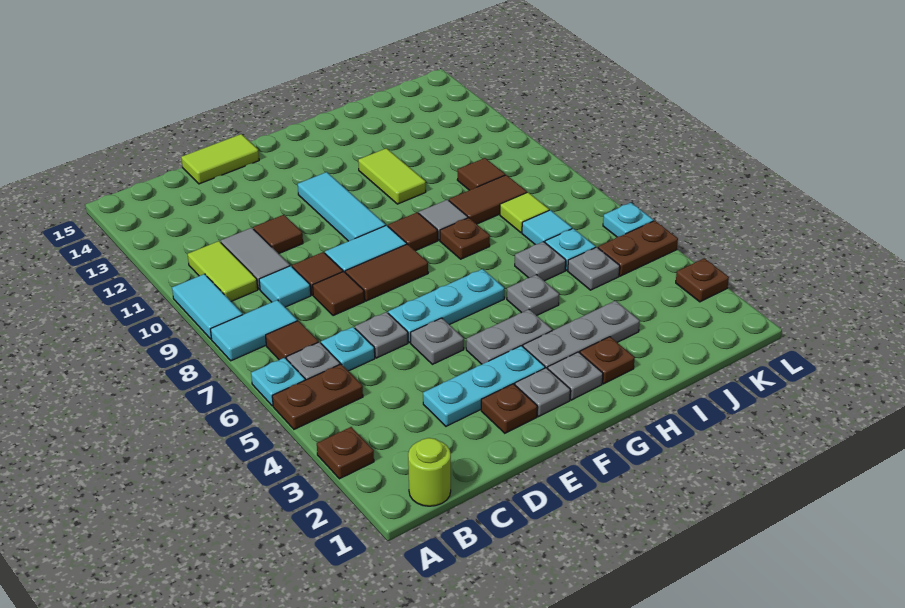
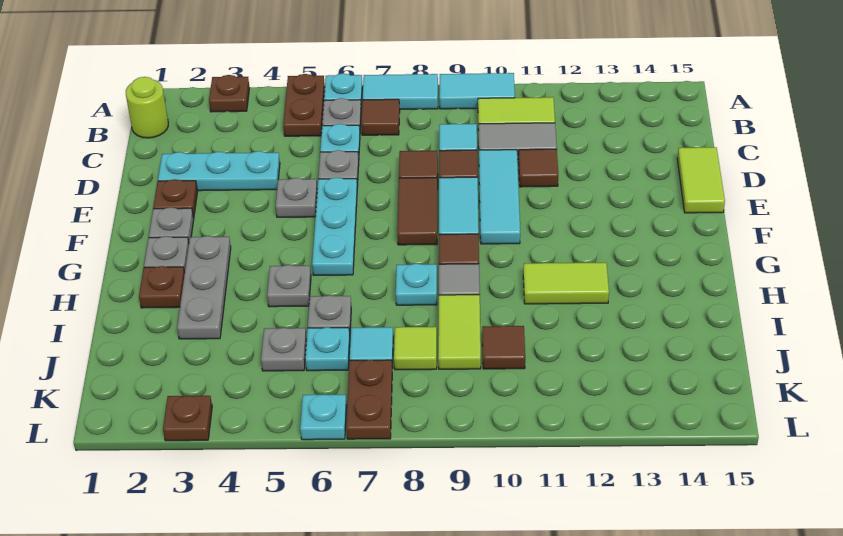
cyan tile A8:B8 level 1 -> cyan tile A7:A8 level 1
cyan plate D3:F3 level 1 -> cyan plate D2:D4 level 1
grey plate F4:G4 level 1 -> none
cyan tile F10:F12 level 1 -> cyan tile D10:F10 level 1
brown plate H8 level 1 -> cyan plate H8 level 1
brown tile I9:J9 level 1 -> lime tile I9:J9 level 1
brown plate K5:L5 level 1 -> brown plate K7:L7 level 1

